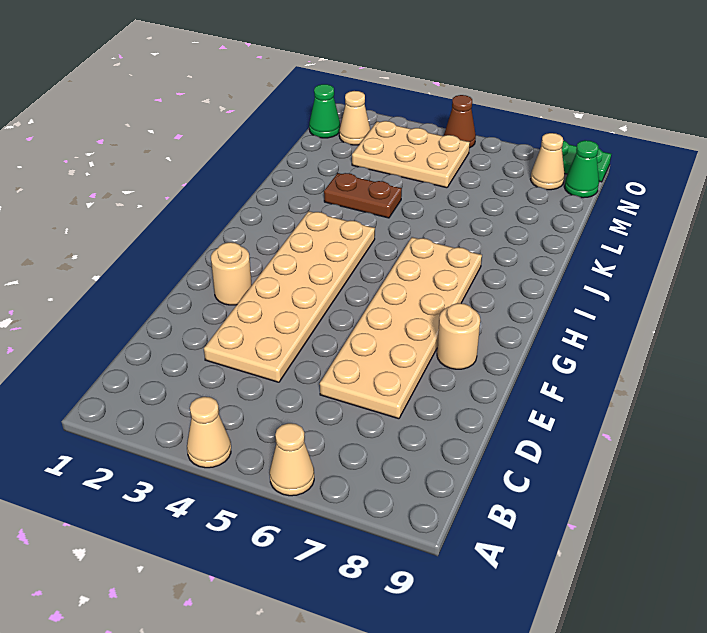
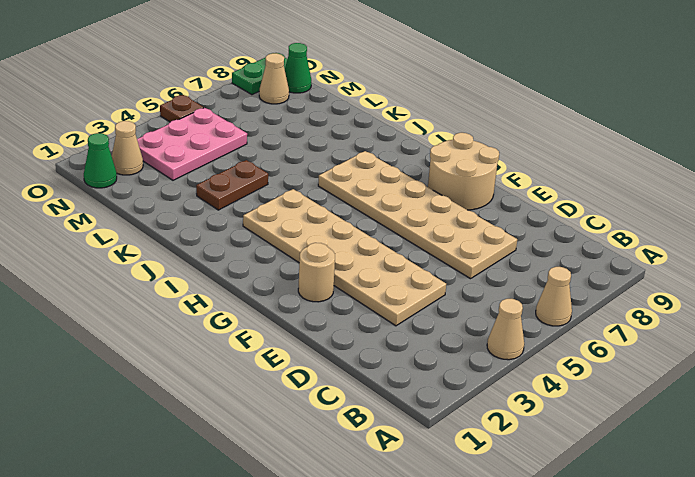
tan round brick F8 level 1 -> tan round brick F8:G9 level 1
tan plate M3:N5 level 1 -> pink plate M3:N5 level 1
brown cone O5 level 1 -> brown plate O5 level 1

